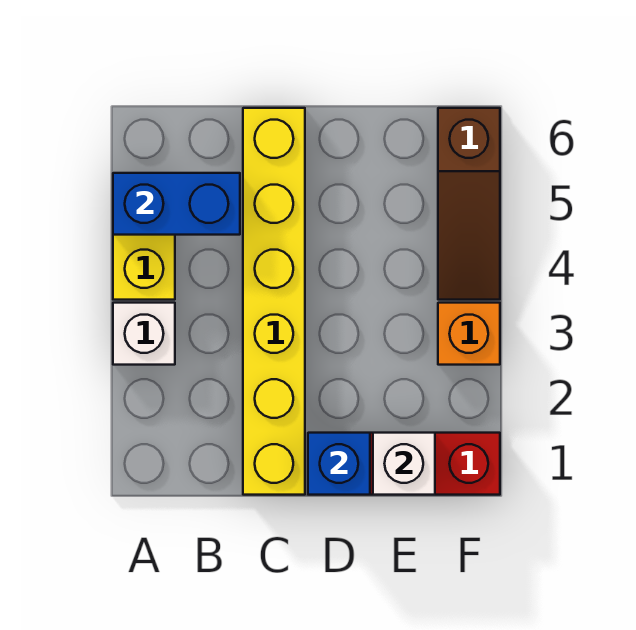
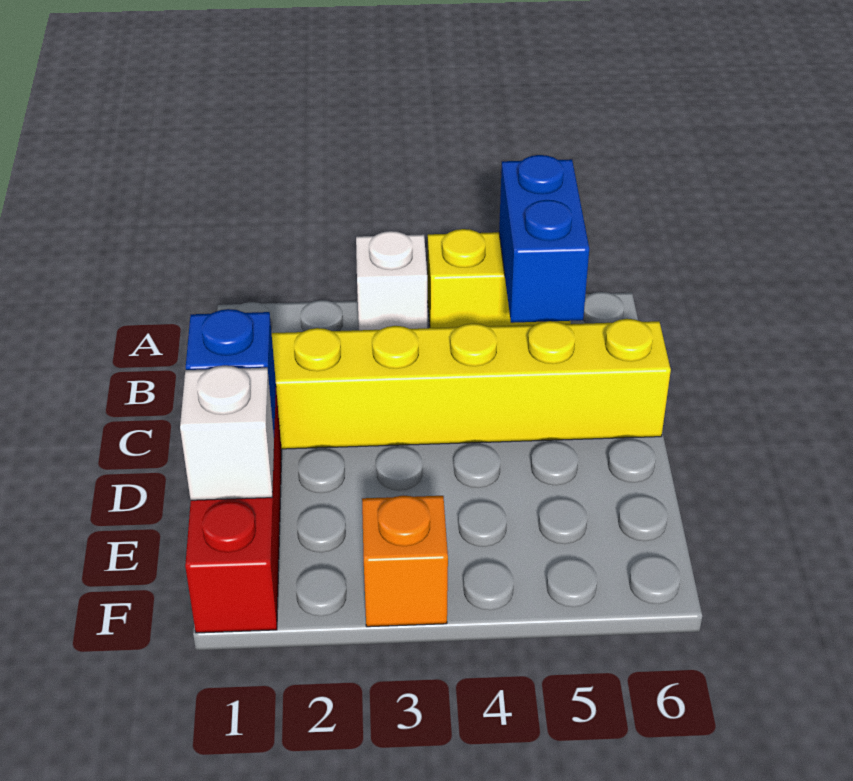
brown slope F4:F6 level 1 top 6 -> none

